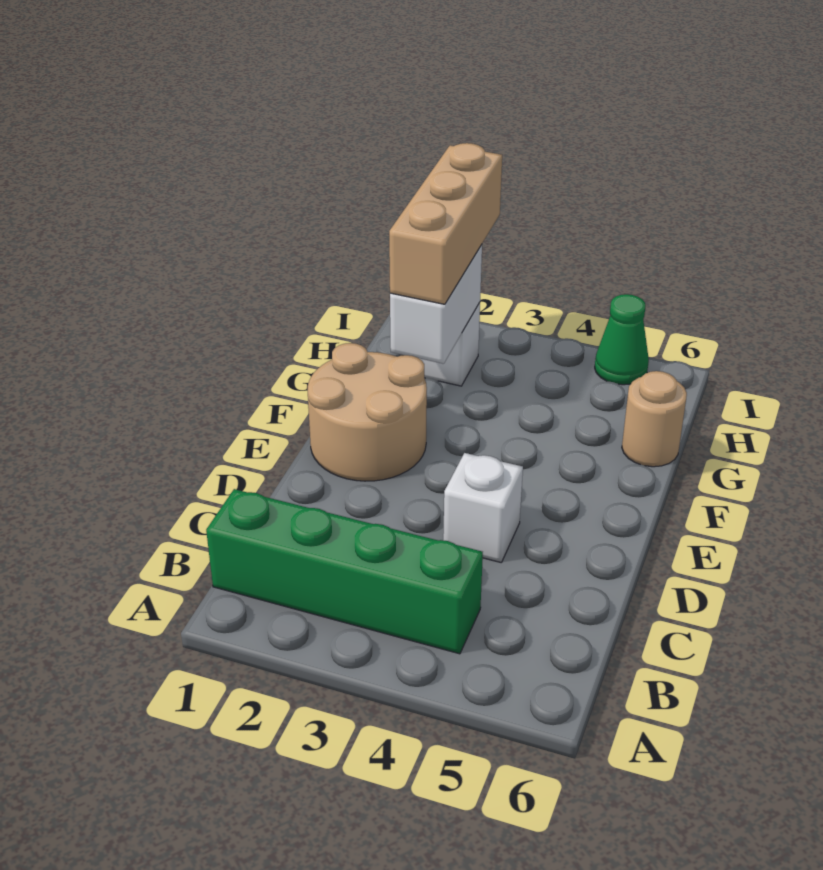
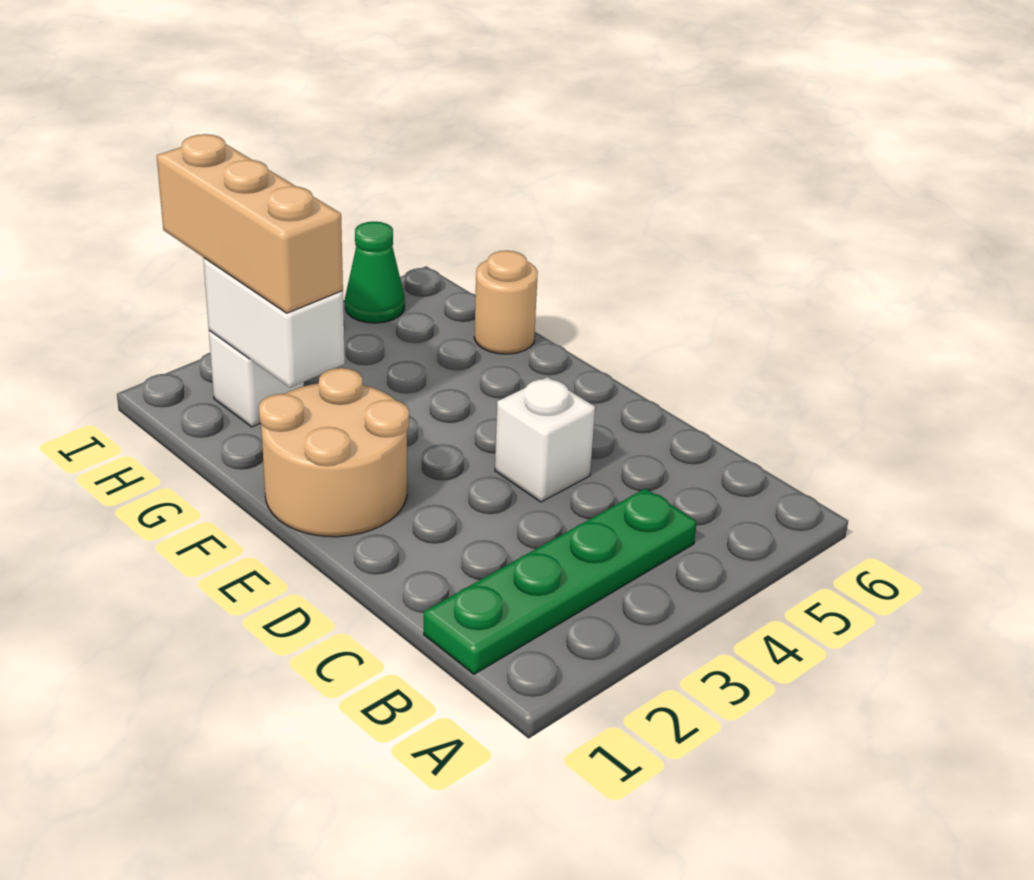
green brick B1:B4 level 1 -> green plate B1:B4 level 1

